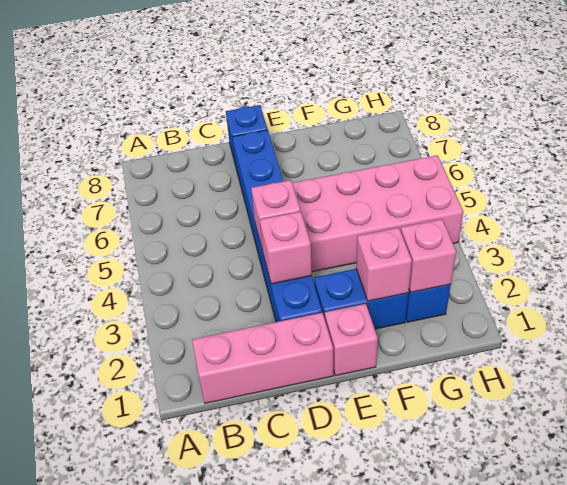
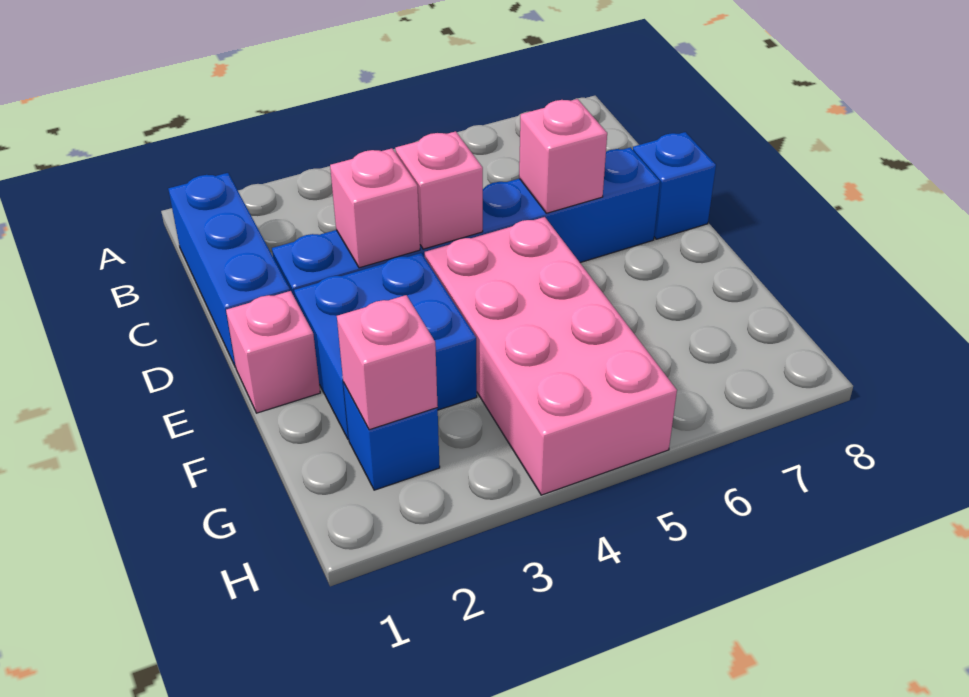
pink brick B1:D1 level 1 -> blue brick B1:D1 level 1
blue brick E2:F2 level 1 -> blue brick E2:F3 level 1
pink brick F2 level 2 -> pink brick D6 level 2

